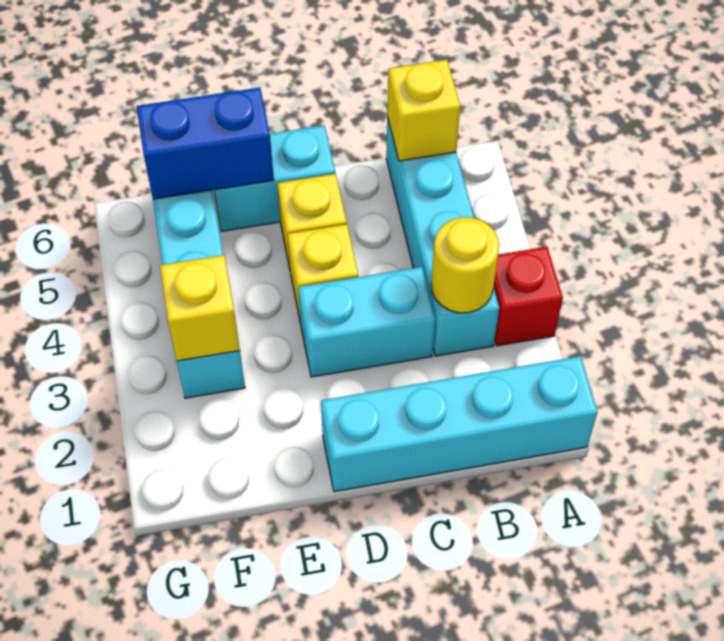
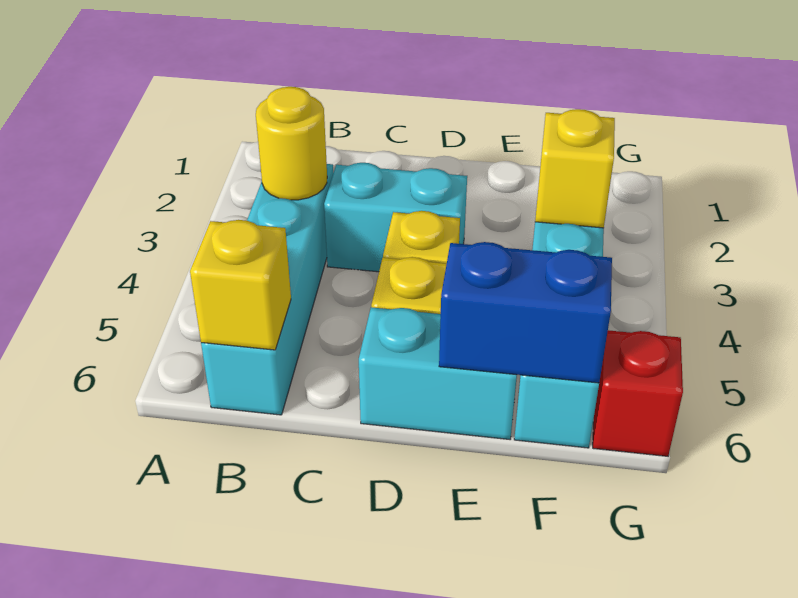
cyan brick A1:D1 level 1 -> none
red brick A3 level 1 -> red brick G6 level 1

